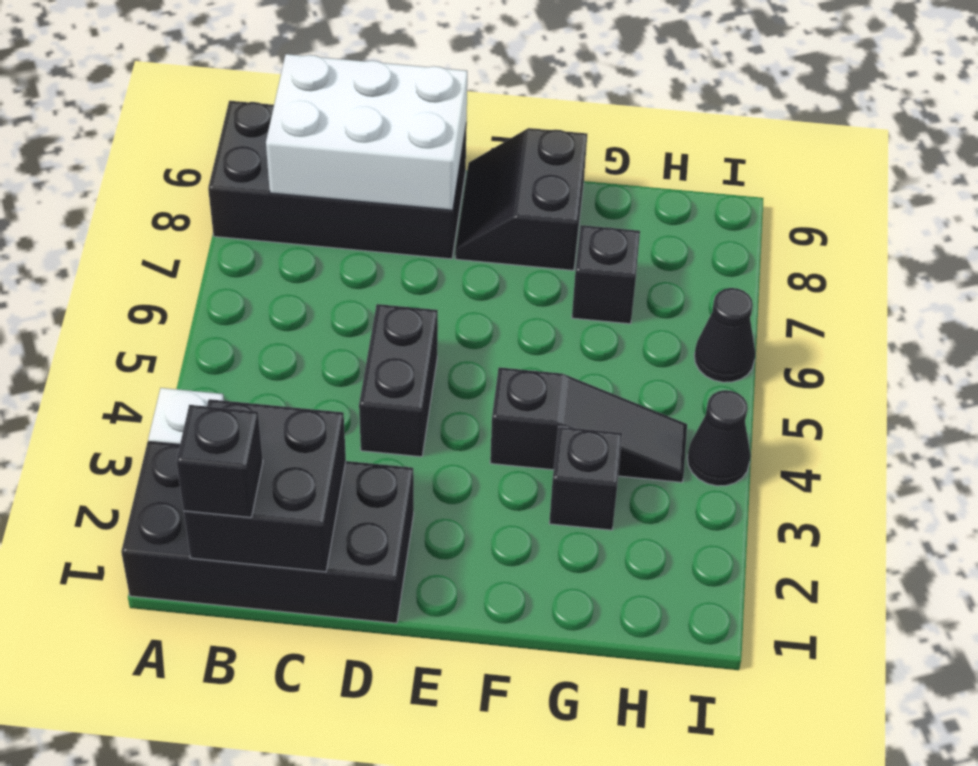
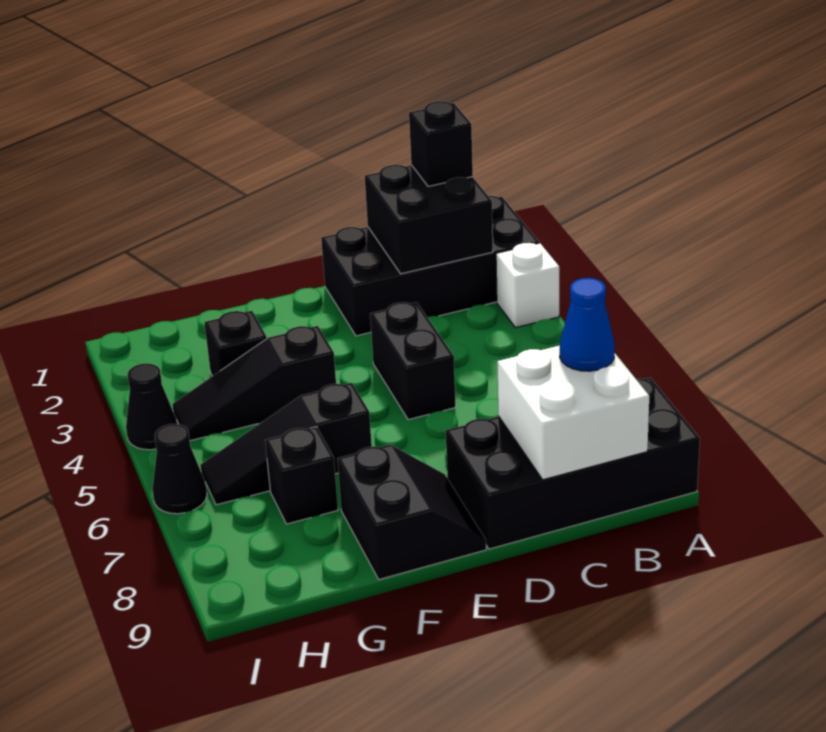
white brick B8:D9 level 2 -> white brick B8:C9 level 2
none -> blue cone B8 level 3
none -> black slope F6:H6 level 1 top F

